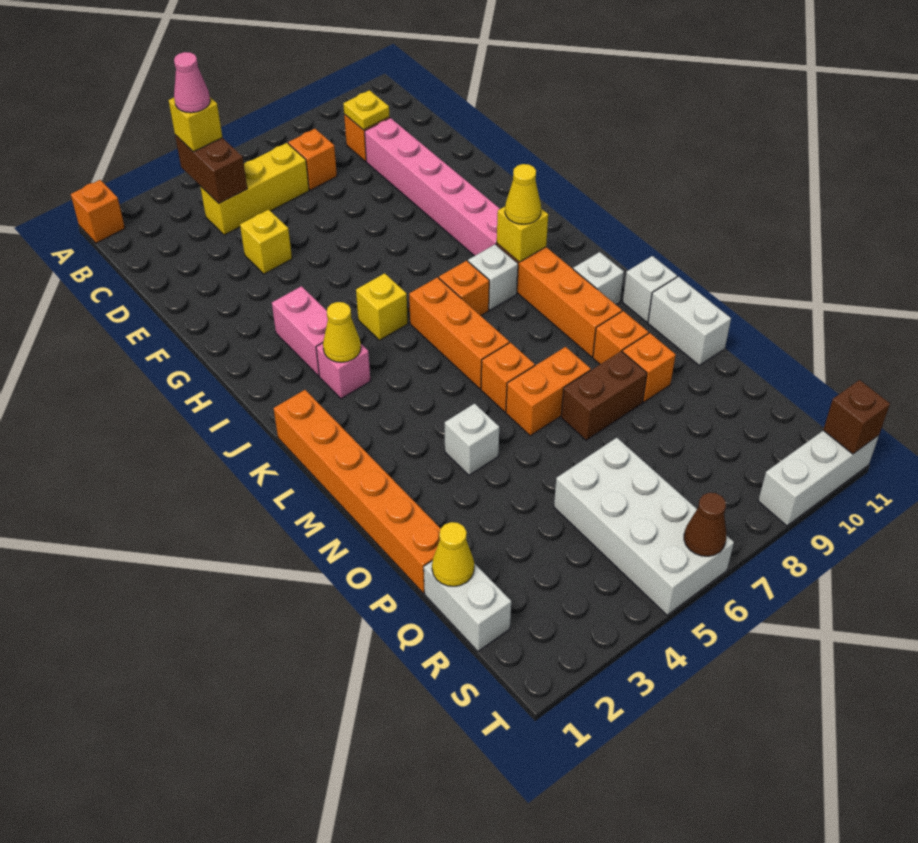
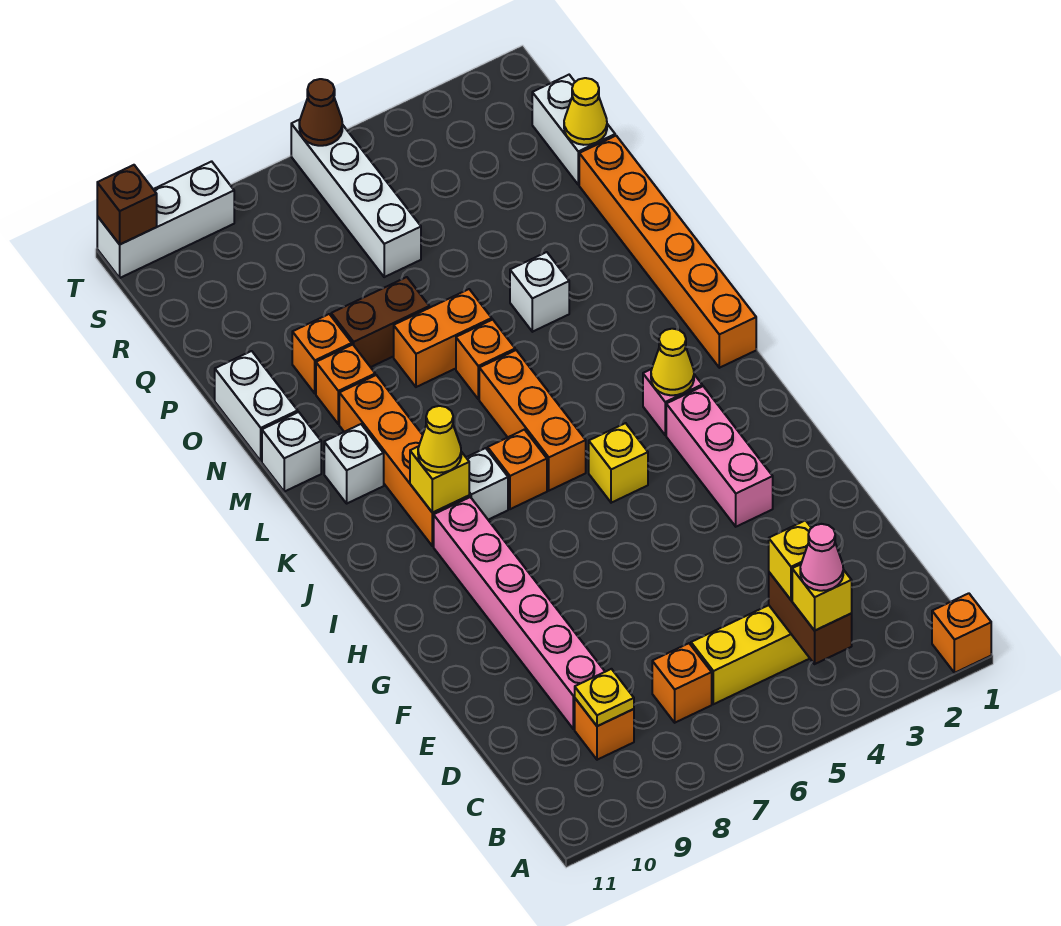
yellow brick E4 level 1 -> yellow brick C4 level 3
pink brick H3:I3 level 1 -> pink brick G3:I3 level 1
white brick Q5:T6 level 1 -> white brick Q6:T6 level 1

